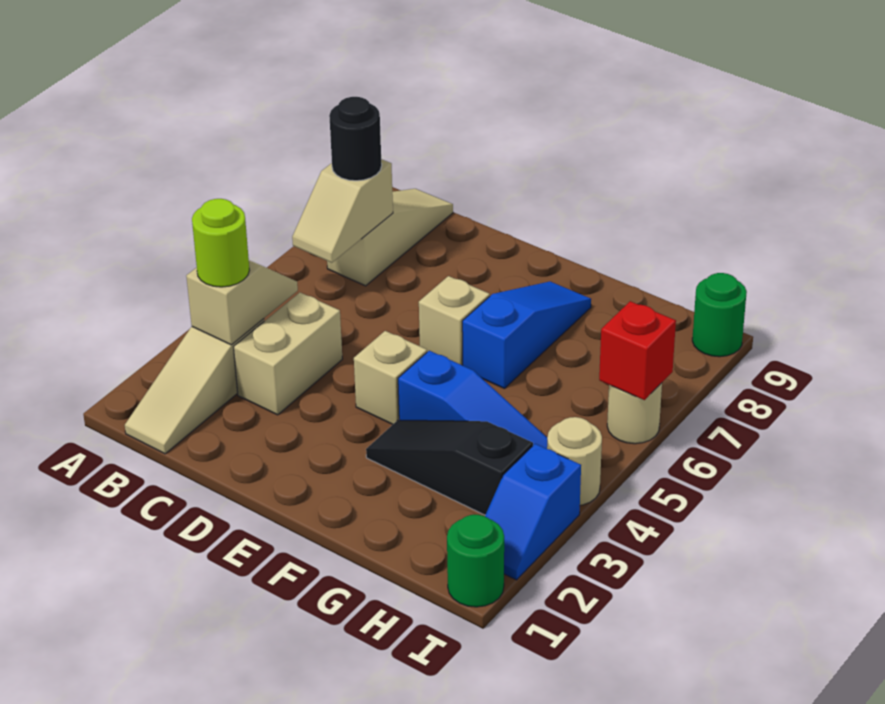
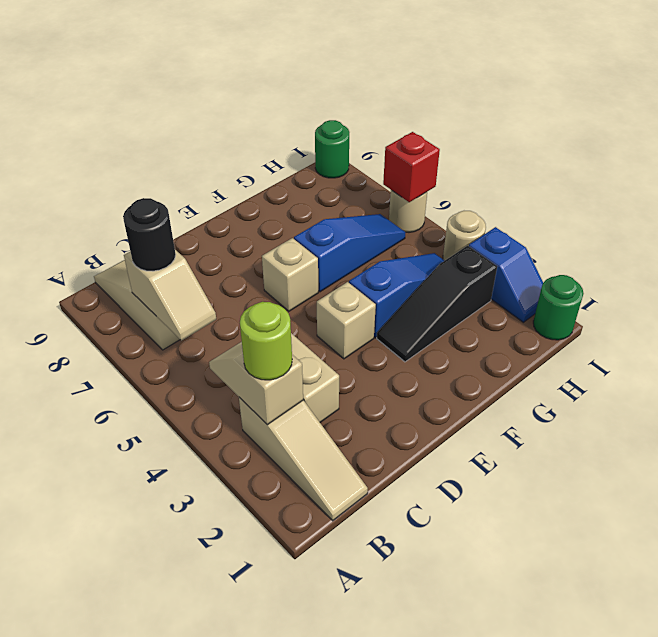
blue slope F6:F8 level 1 top 6 -> blue slope F6:H6 level 1 top F

